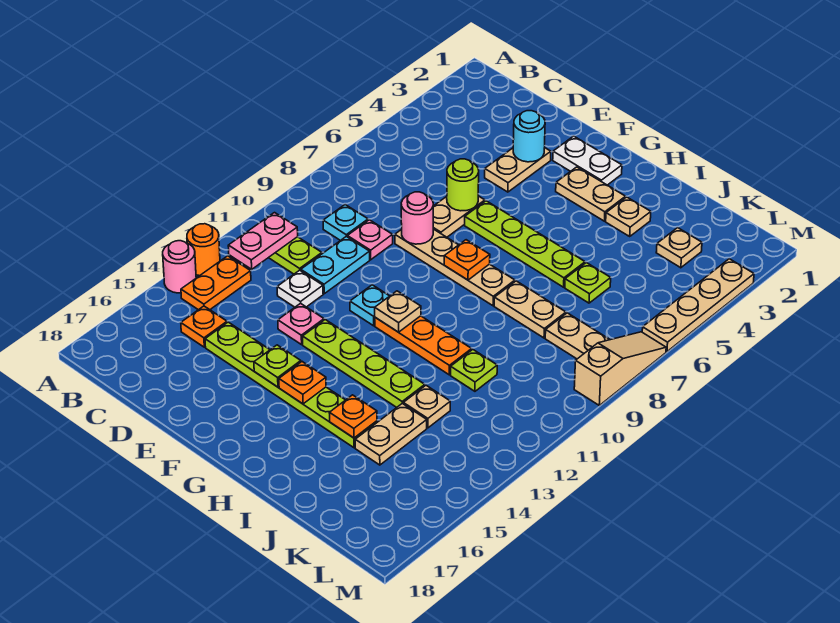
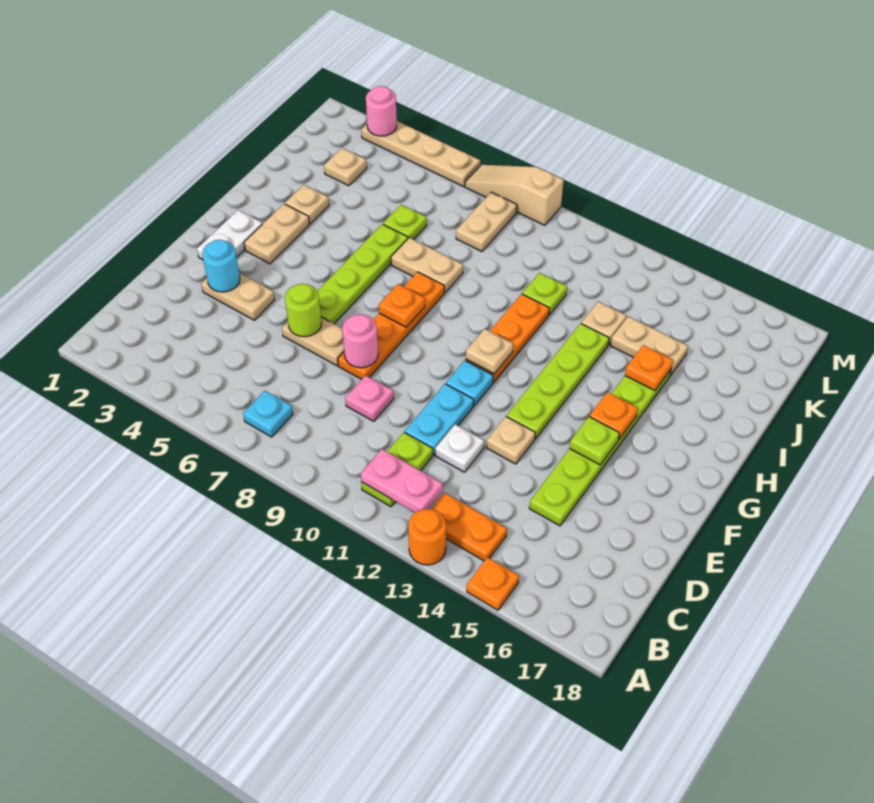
pink round brick A14 level 1 -> pink round brick M3 level 2
cyan plate C9 level 1 -> cyan plate B7 level 1
orange plate C15 level 1 -> orange plate A15 level 1
cyan plate D10:D11 level 1 -> cyan plate D11:E11 level 1
tan plate E8:H8 level 1 -> orange plate E8:H8 level 1
pink plate E13 level 1 -> tan plate E13 level 1
tan plate I8:J8 level 1 -> tan plate I7:I8 level 1

